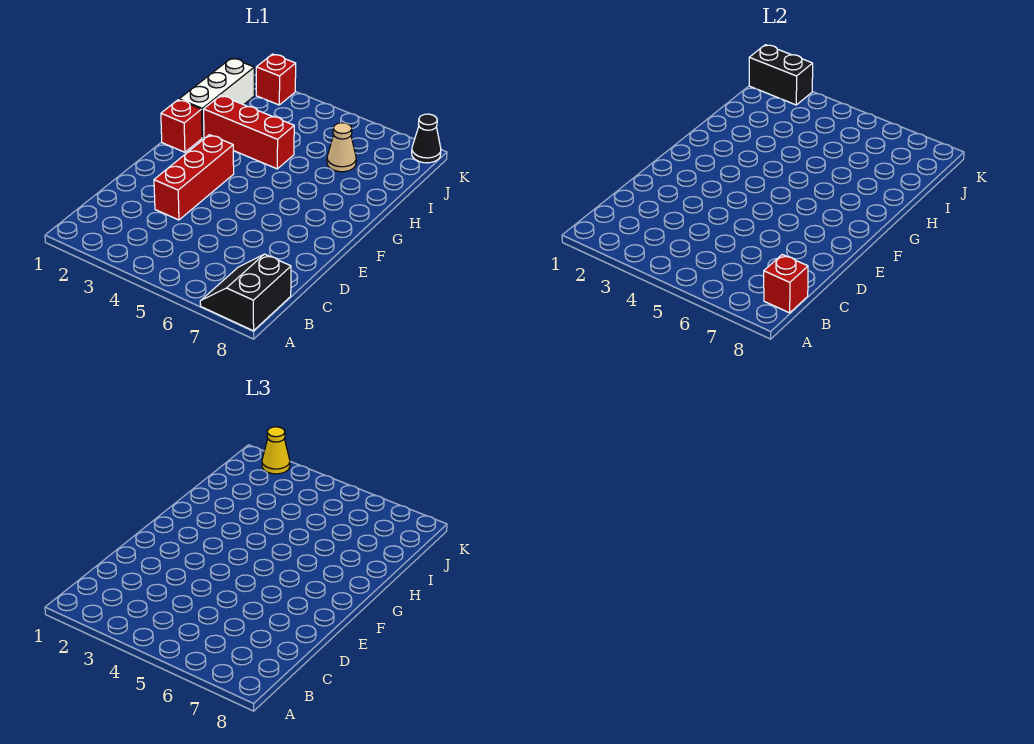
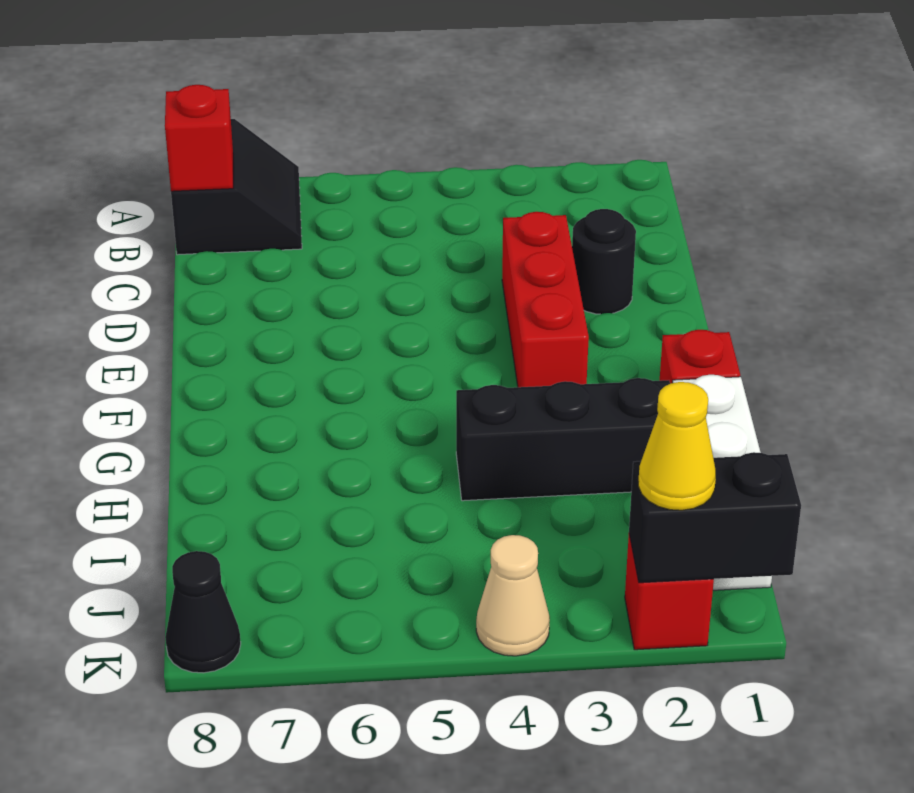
none -> black round brick D2 level 1
red brick H2:H4 level 1 -> black brick H2:H4 level 1
tan cone I6 level 1 -> tan cone K4 level 1

